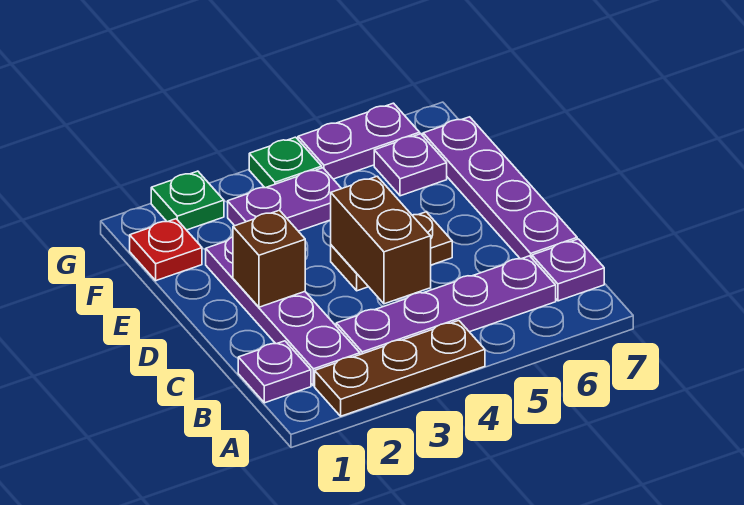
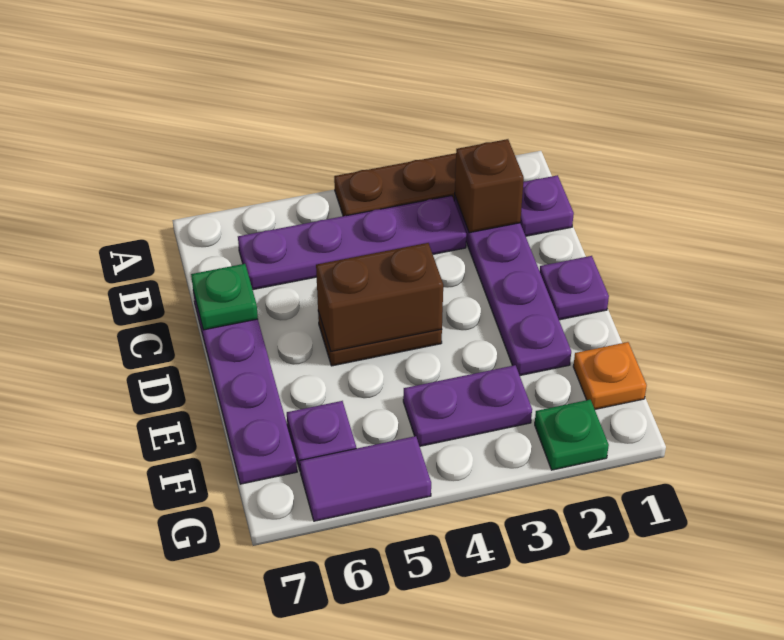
purple plate B7 level 1 -> purple plate D1 level 1
brown brick C4:D4 level 2 -> brown brick D4:D5 level 2
brown brick D2 level 2 -> brown brick B2 level 2
red plate F1 level 1 -> orange plate F1 level 1
green plate G4 level 1 -> green plate C7 level 2
purple plate G5:G6 level 1 -> purple tile G5:G6 level 1

